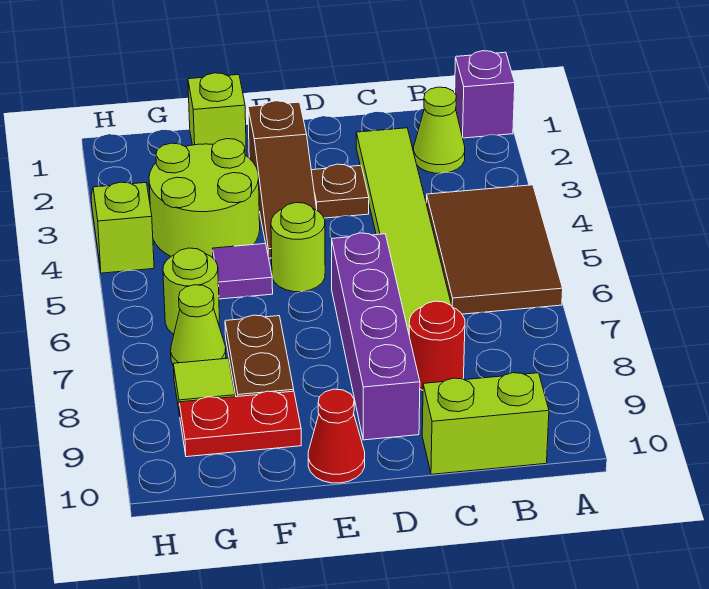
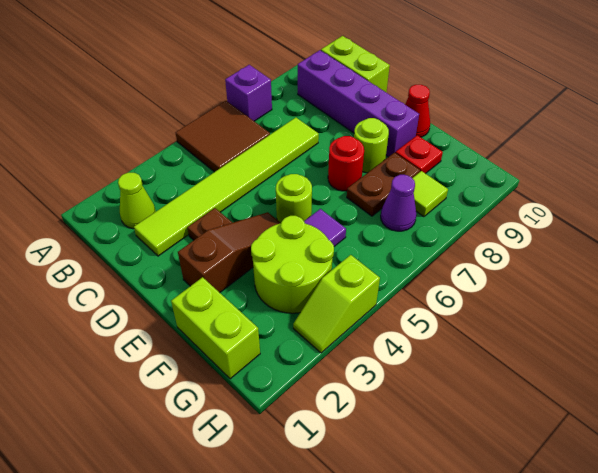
purple brick A1 level 1 -> purple brick A7 level 1
brown tile A4:B6 level 1 -> brown tile A5:B6 level 1
red round brick C8 level 1 -> red round brick E7 level 1
purple brick D6:D9 level 1 -> purple brick B9:E9 level 1
lime brick F1 level 1 -> lime brick F1:G1 level 1
red plate F9:G9 level 1 -> red plate F9 level 1
lime round brick G6 level 1 -> lime round brick E8 level 1
lime cone G7 level 1 -> purple cone G7 level 1

